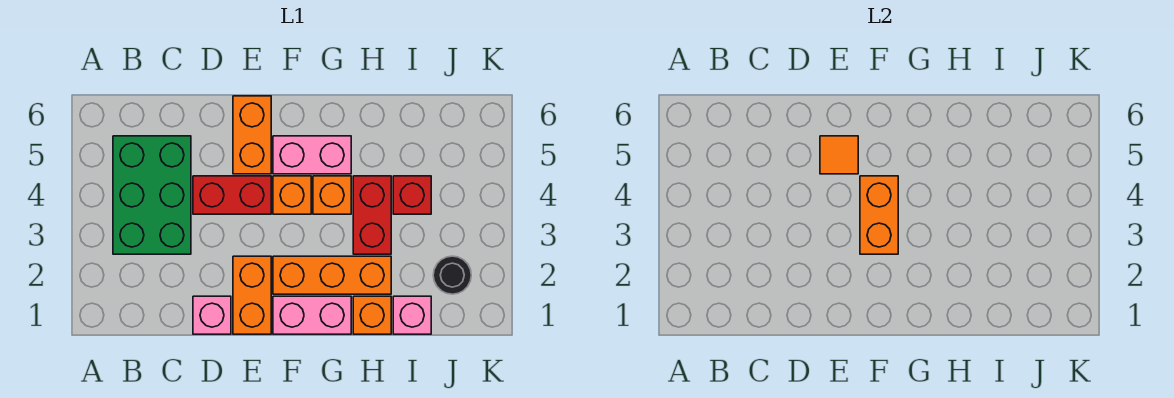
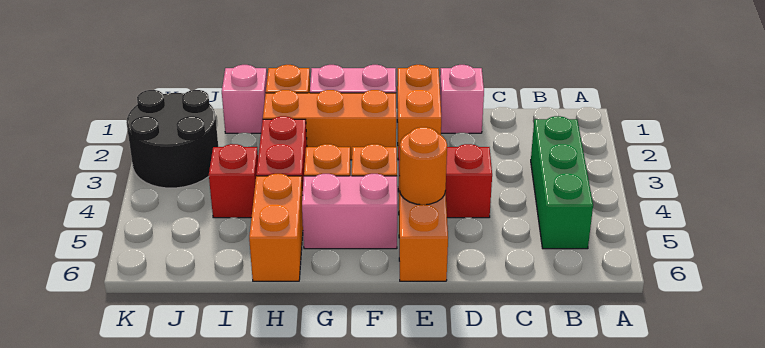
green brick B3:C5 level 1 -> green brick B3:B5 level 1
orange tile E5 level 2 -> orange round brick E5 level 2
orange brick F3:F4 level 2 -> orange brick H5:H6 level 1
black round brick J2 level 1 -> black round brick J2:K3 level 1

